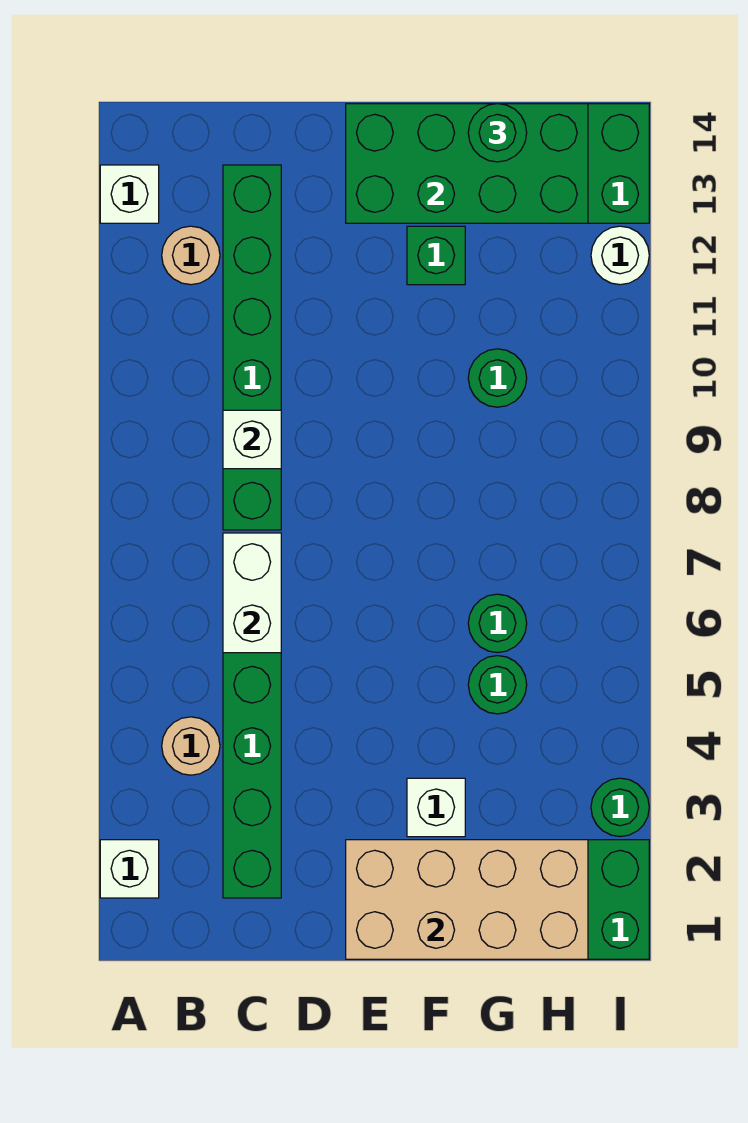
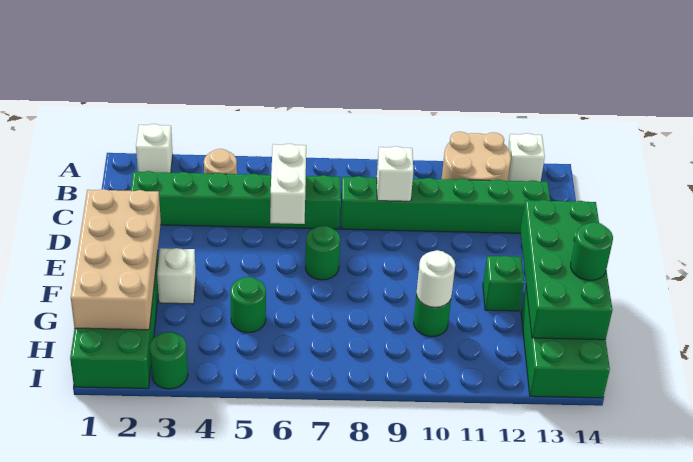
tan round brick B12 level 1 -> tan round brick A11:B12 level 1
white brick C6:C7 level 2 -> white brick C6:D6 level 2
green round brick G6 level 1 -> green round brick E7 level 1
white round brick I12 level 1 -> white round brick G10 level 2

